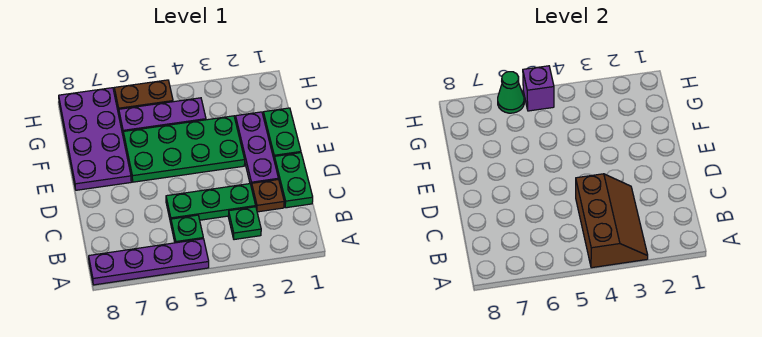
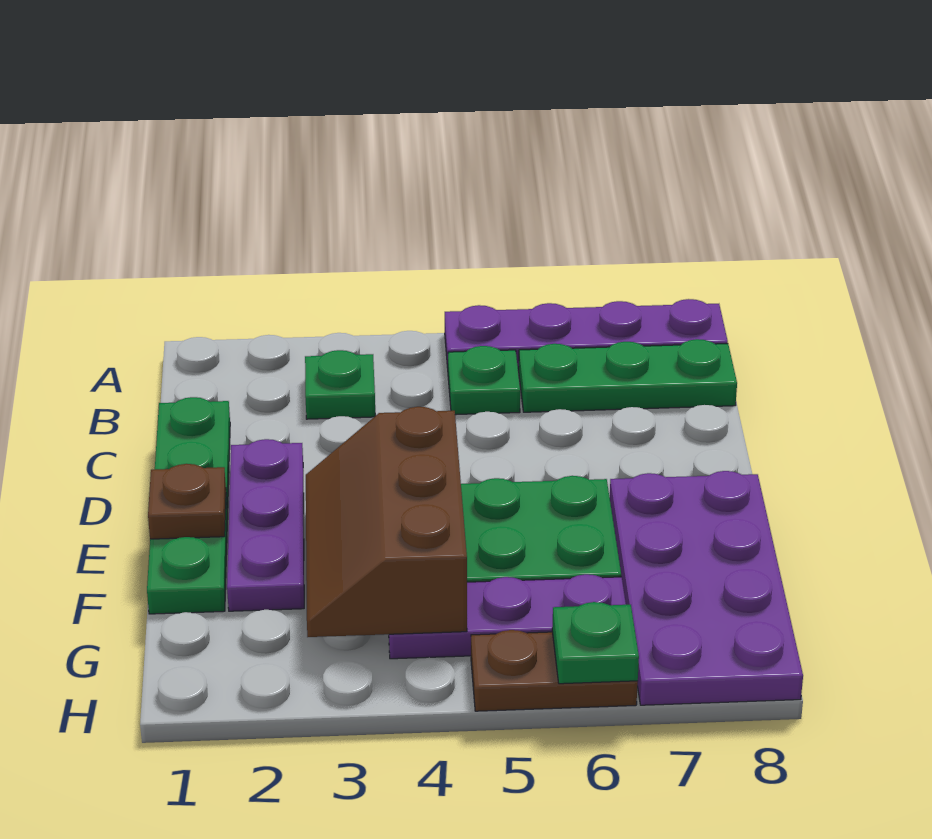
brown slope A3:C4 level 2 top 4 -> brown slope E3:G4 level 2 top 4
brown plate C2 level 1 -> brown plate E1 level 2
green plate C3:C5 level 1 -> green plate B6:B8 level 1
purple brick H5 level 2 -> none
green cone H6 level 2 -> green plate H6 level 2

